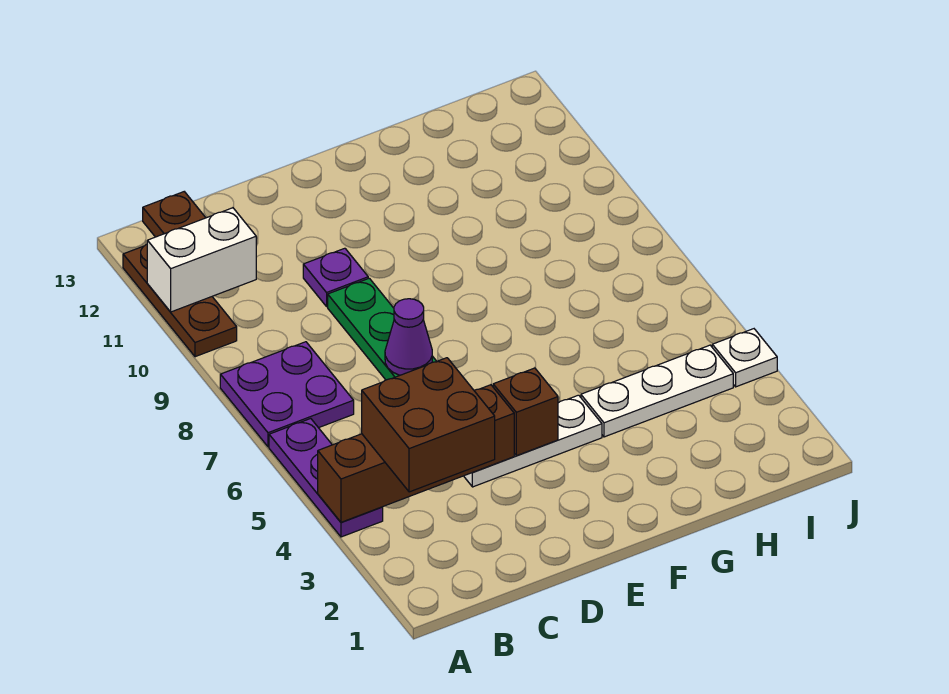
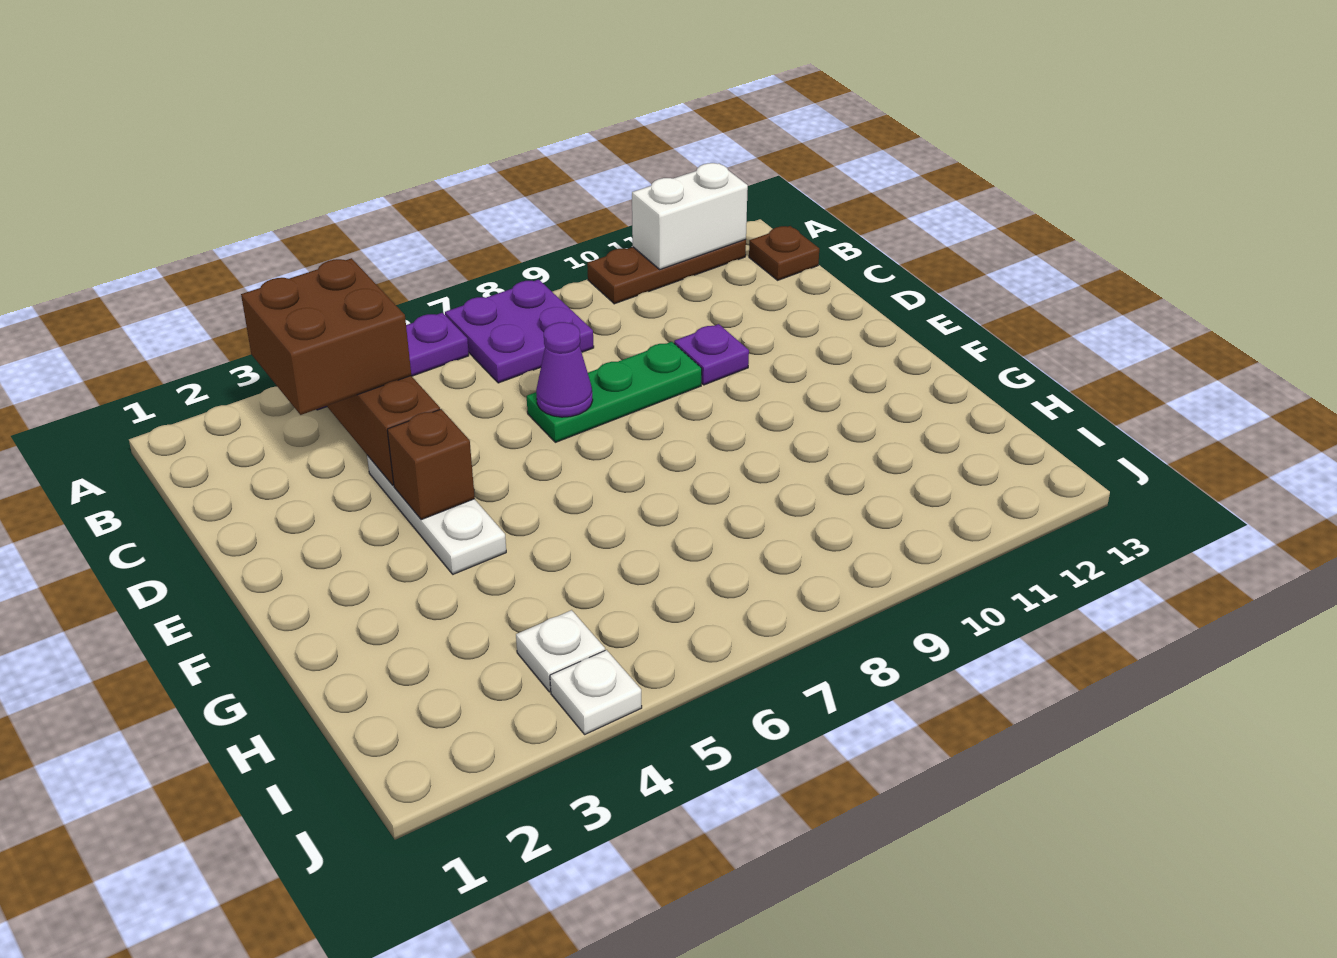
white brick A11:B11 level 2 -> white brick A11:A12 level 2
white plate G4:I4 level 1 -> white plate I4 level 1

